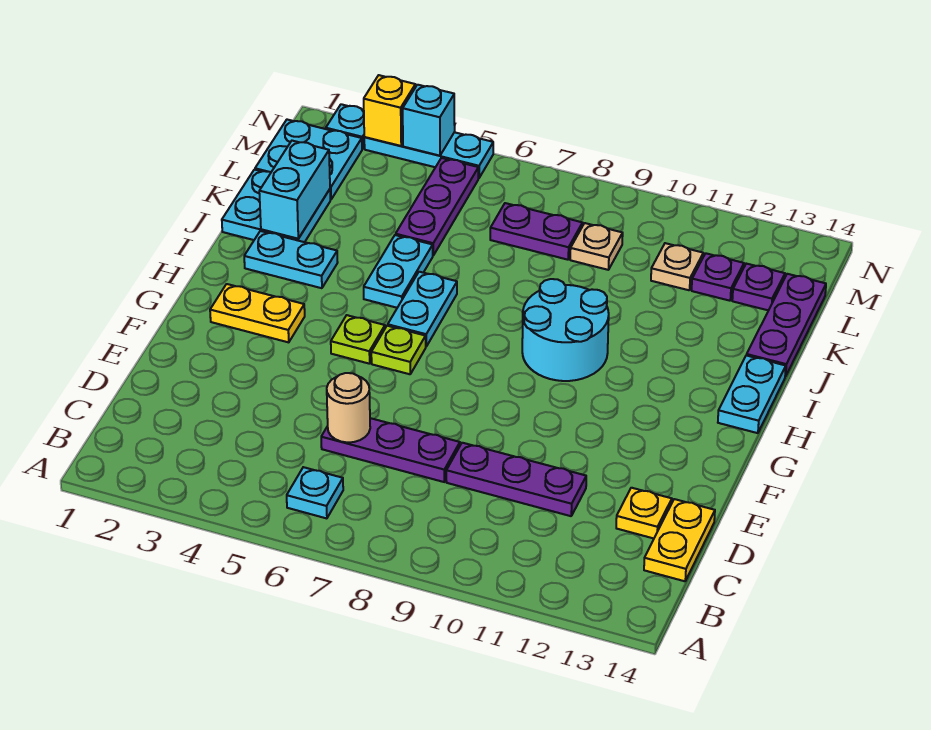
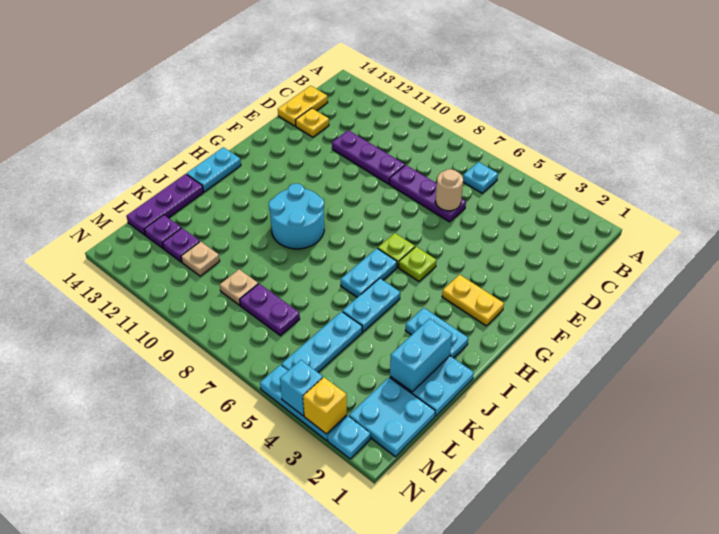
purple plate K5:M5 level 1 -> cyan plate K5:M5 level 1

